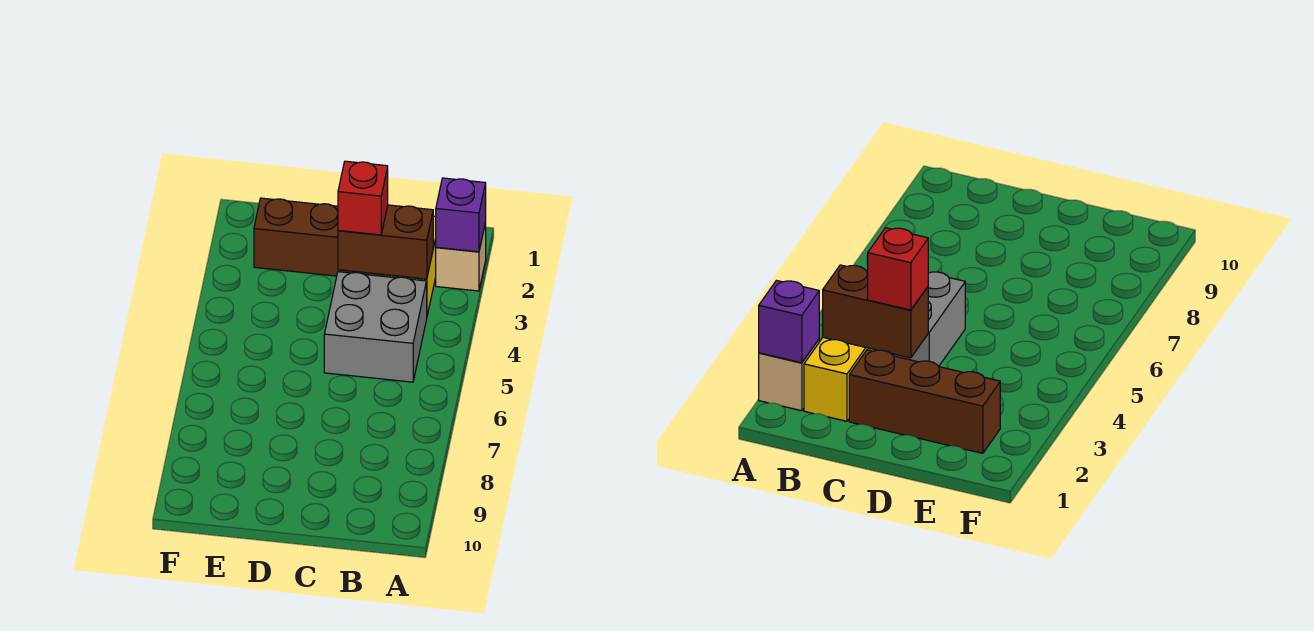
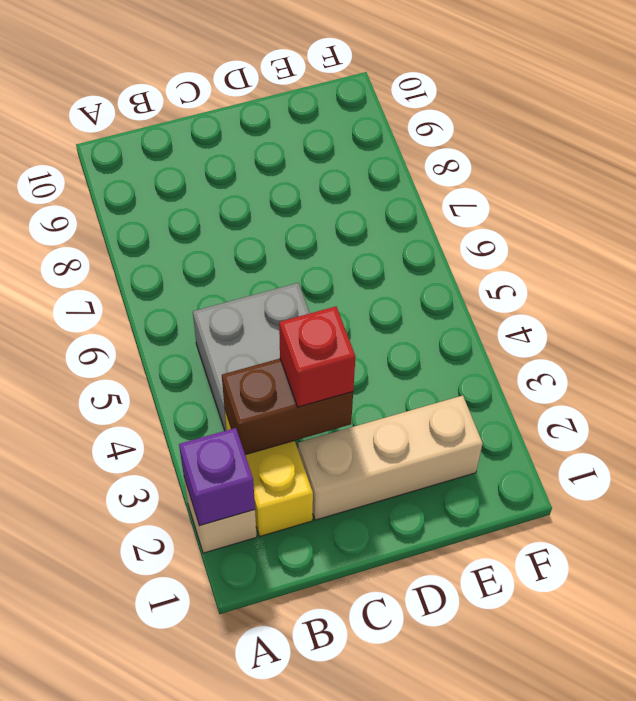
brown brick C2:E2 level 1 -> tan brick C2:E2 level 1

